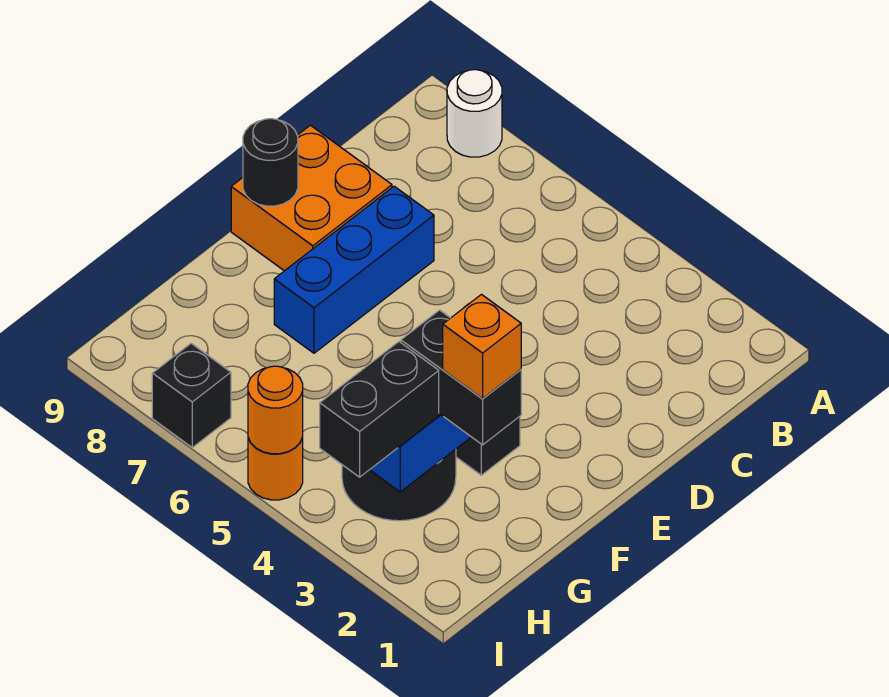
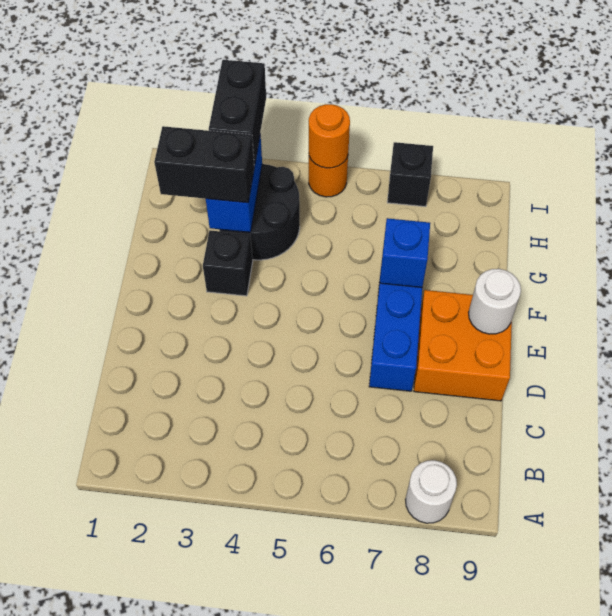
black round brick E9 level 2 -> white round brick E9 level 2
none -> blue brick F7 level 2
orange brick G2 level 4 -> none

